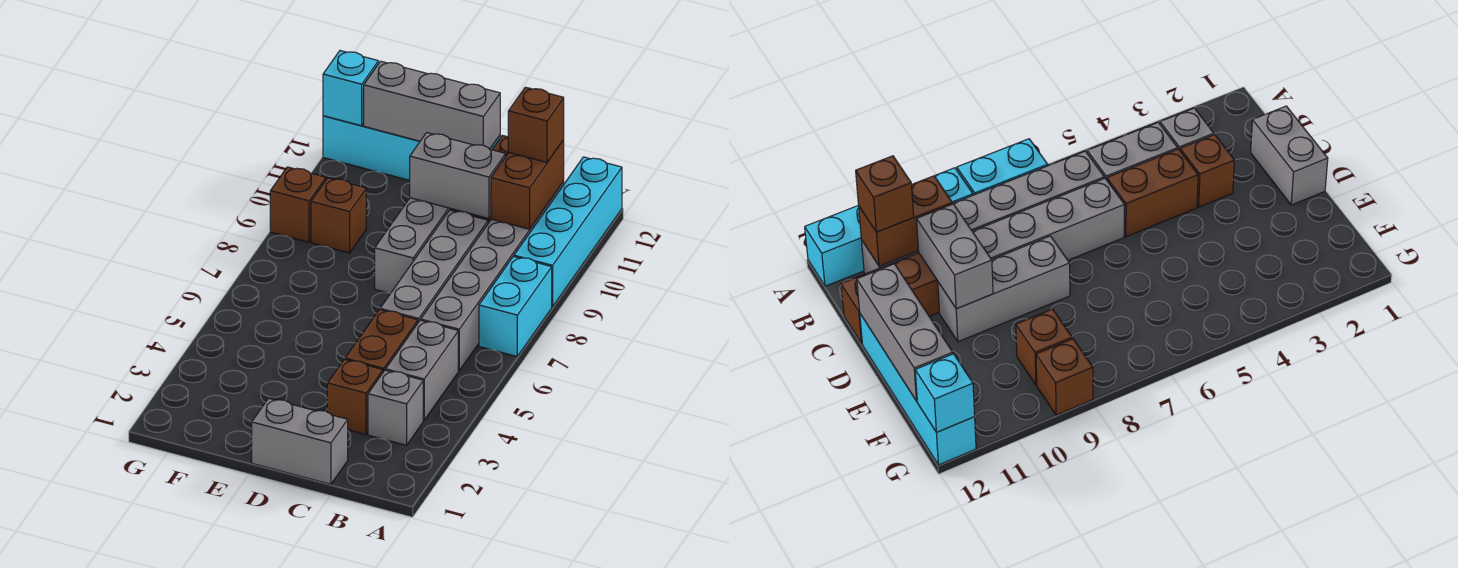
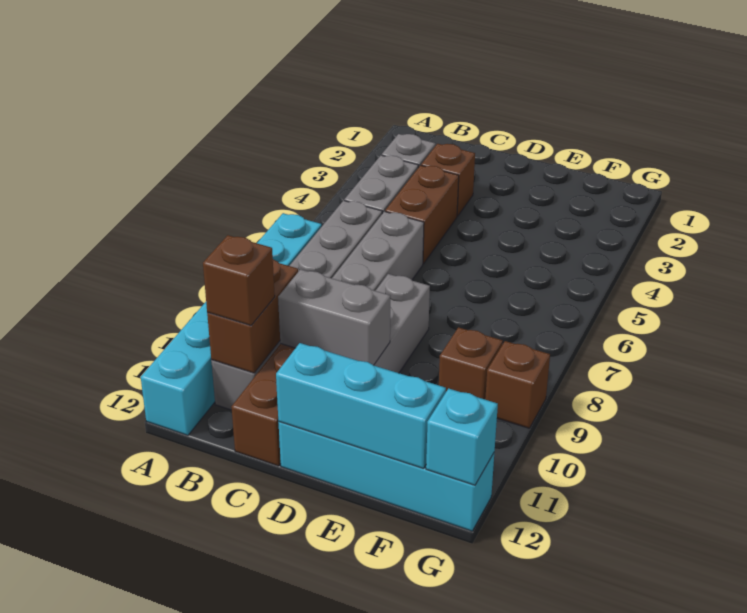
grey brick C1:D1 level 1 -> none
grey brick D12:F12 level 2 -> cyan brick D12:F12 level 2

